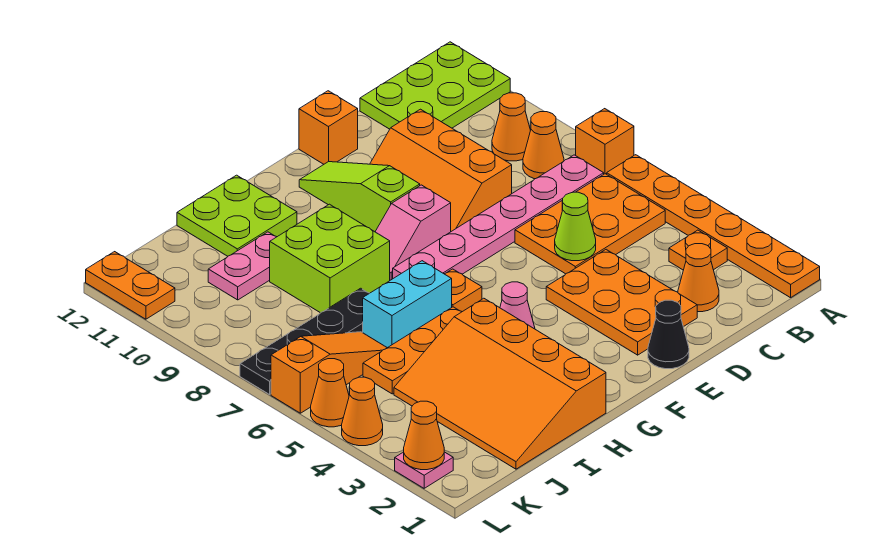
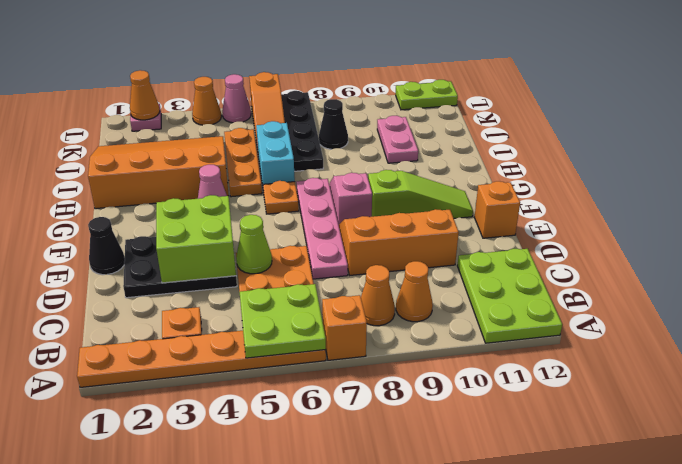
pink plate B7:G7 level 1 -> pink plate D7:G7 level 1
orange cone C2 level 1 -> none
orange plate D2:E4 level 1 -> black plate D2:E4 level 1
lime brick H8:I9 level 1 -> lime brick D3:E4 level 2
lime plate H11:I12 level 1 -> lime plate A5:B6 level 2
none -> black cone J8 level 1
orange cone L5 level 1 -> pink cone L5 level 1
orange plate L11:L12 level 1 -> lime plate L11:L12 level 1

